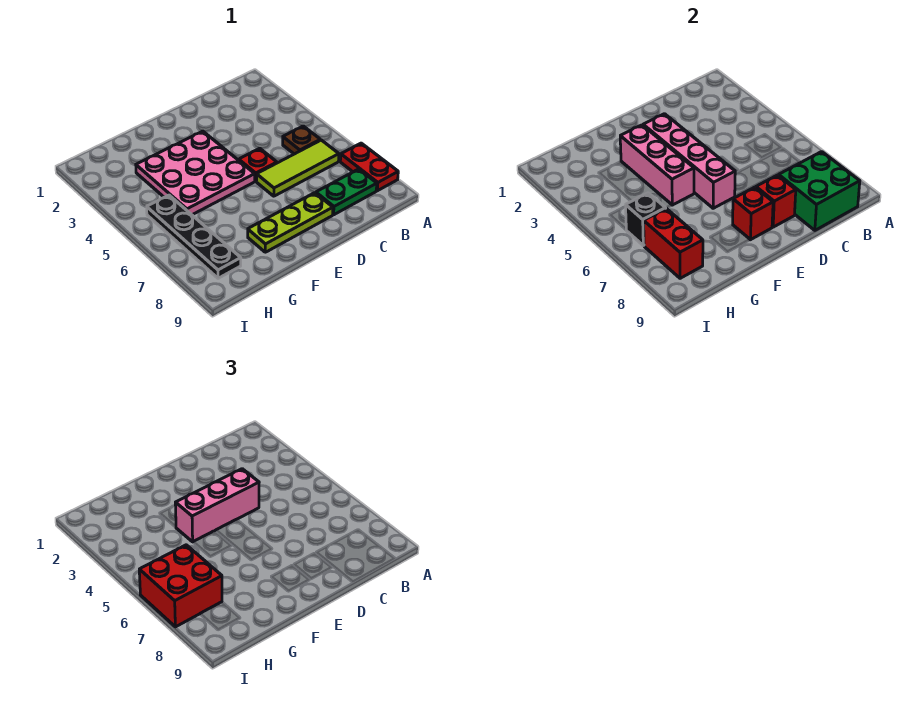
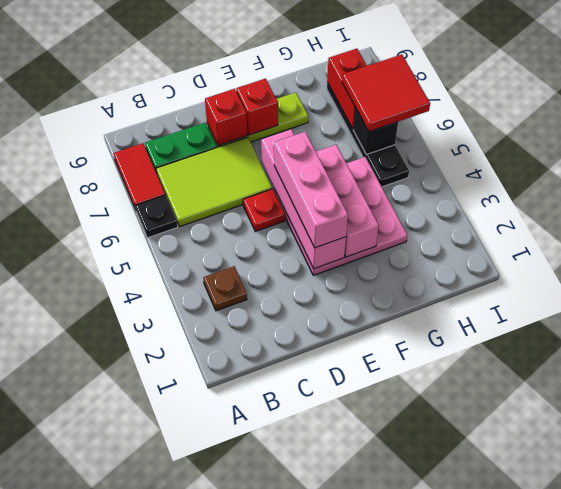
none -> black plate A6 level 1
red plate A7:A8 level 1 -> red tile A7:A8 level 1
brown plate B5 level 1 -> brown plate B3 level 1
lime tile B6:D6 level 1 -> lime tile B6:D7 level 1
green brick B8:C9 level 2 -> none
pink brick D4:F4 level 3 -> pink brick E3:E5 level 3
red brick H6:I7 level 3 -> red tile H6:I7 level 3

